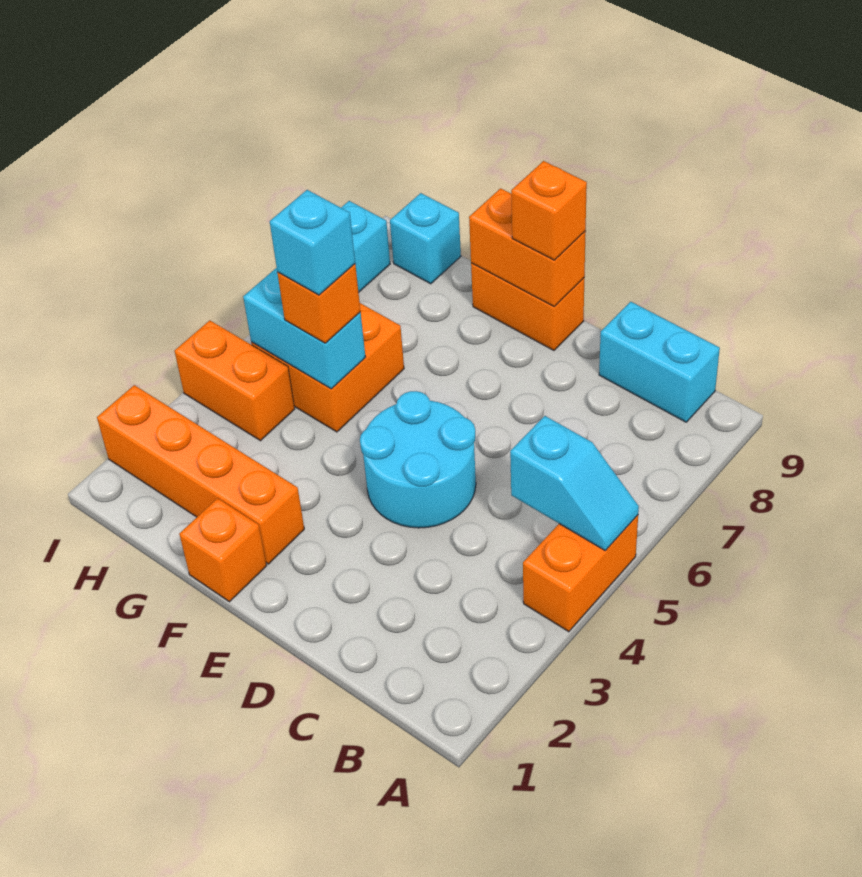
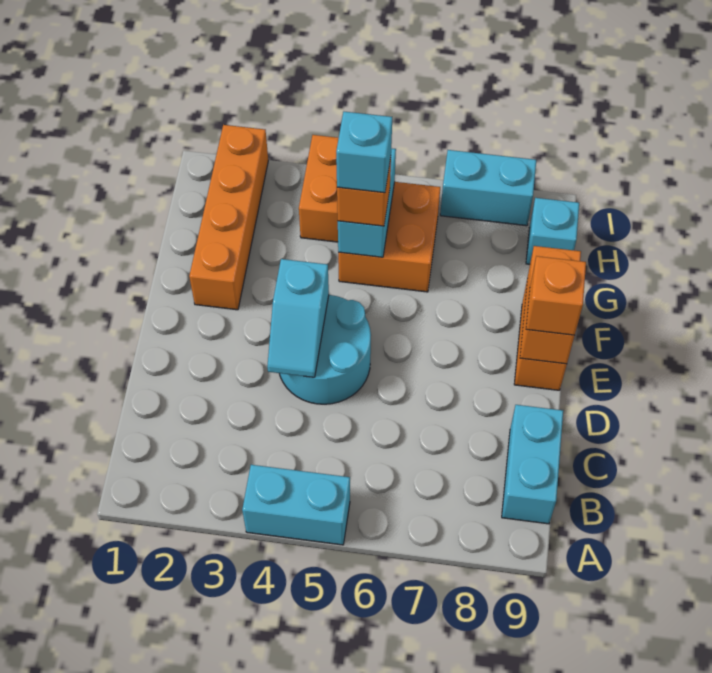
orange brick A4:A5 level 1 -> cyan brick A4:A5 level 1
cyan slope A5:B5 level 2 top B -> cyan slope D4:E4 level 2 top E
orange brick F1 level 1 -> none

